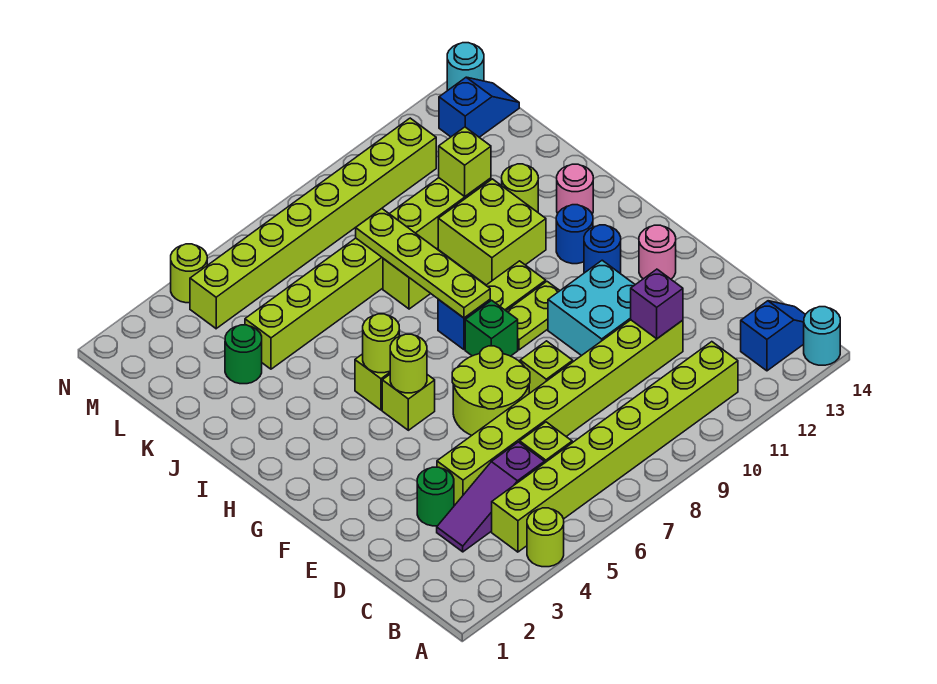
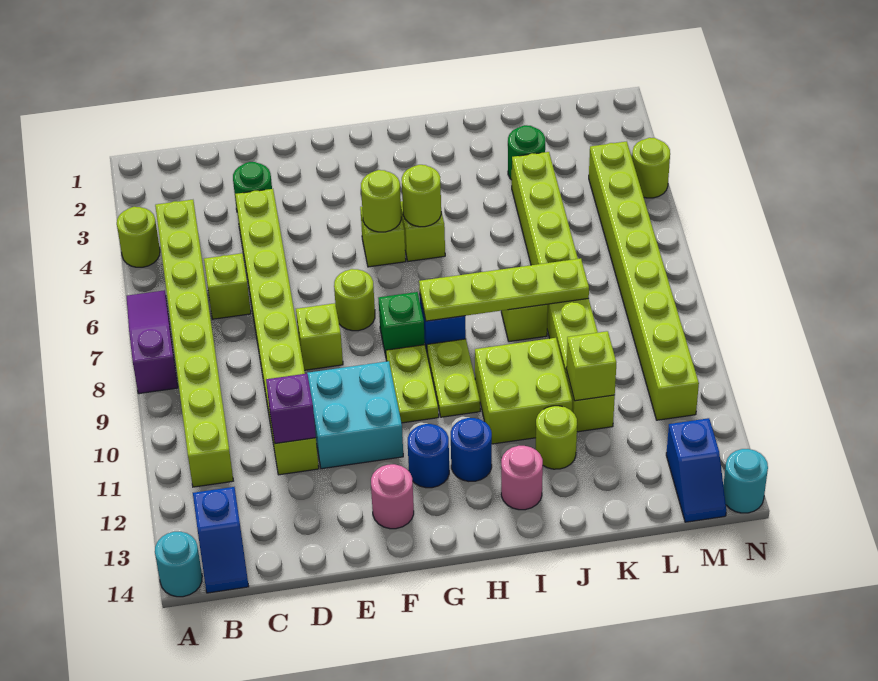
purple slope C3:C5 level 1 top 5 -> purple slope A6:A8 level 1 top 8
lime round brick E6:F7 level 1 -> lime round brick F7 level 1

